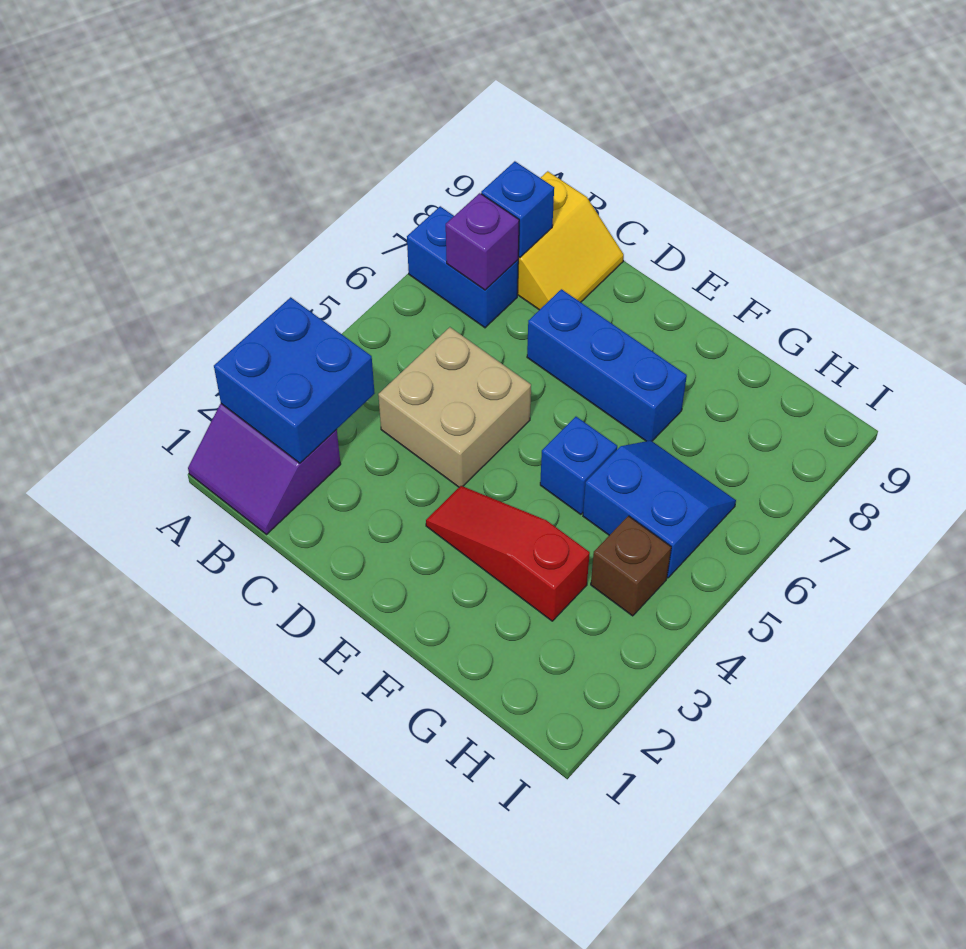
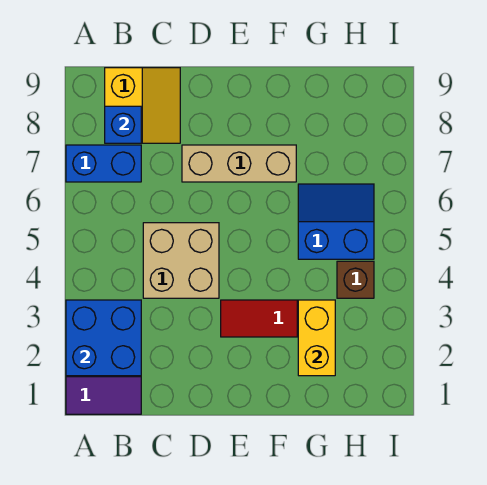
purple brick B7 level 2 -> none
blue brick D7:F7 level 1 -> tan brick D7:F7 level 1
blue brick F5 level 1 -> none
none -> yellow brick G2:G3 level 2

